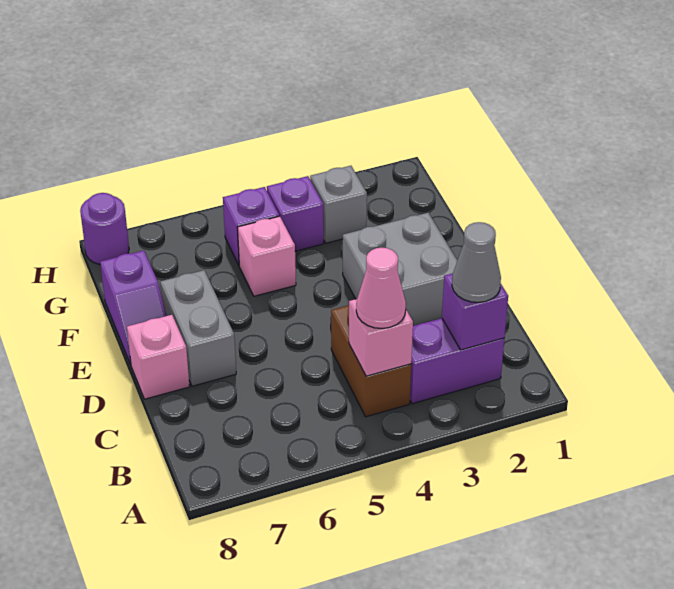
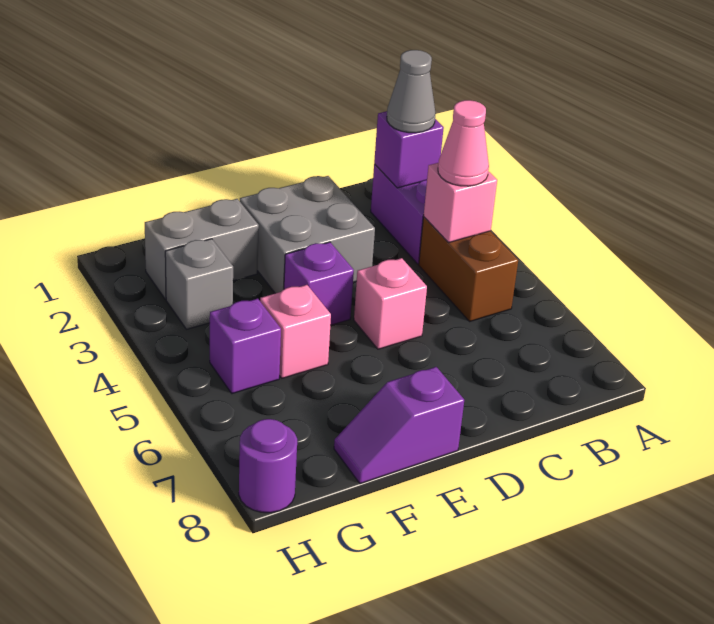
brown brick B4:C4 level 1 -> brown brick B4:B5 level 1
grey brick D7:E7 level 1 -> grey brick F2:G2 level 1
pink brick D8 level 1 -> pink brick D5 level 1
purple slope E8:F8 level 1 top F -> purple slope E8:F8 level 1 top E
purple brick G4 level 1 -> purple brick E4 level 1

